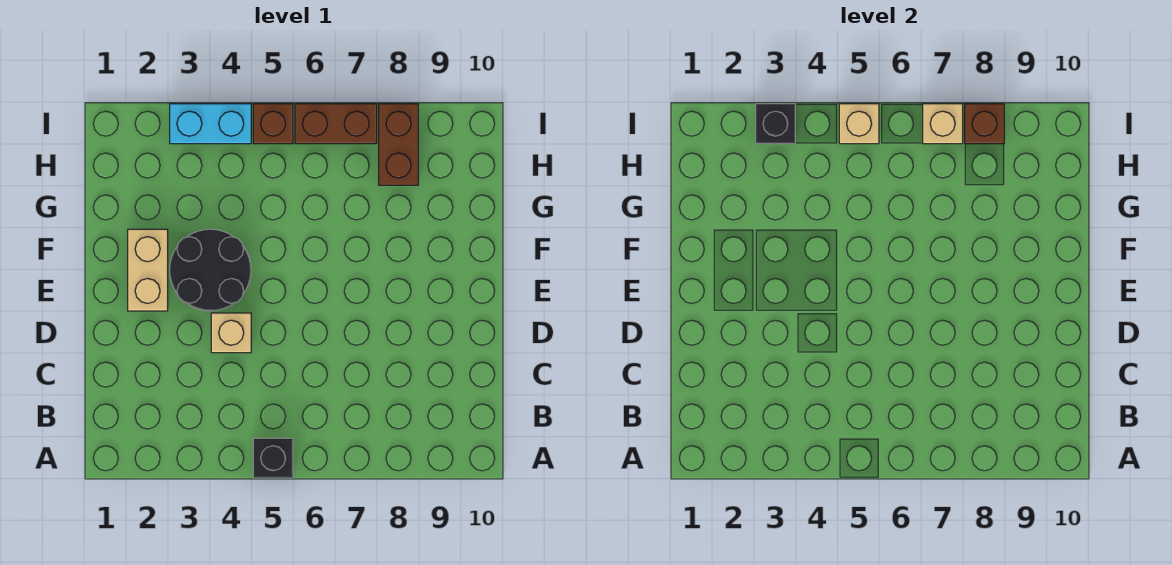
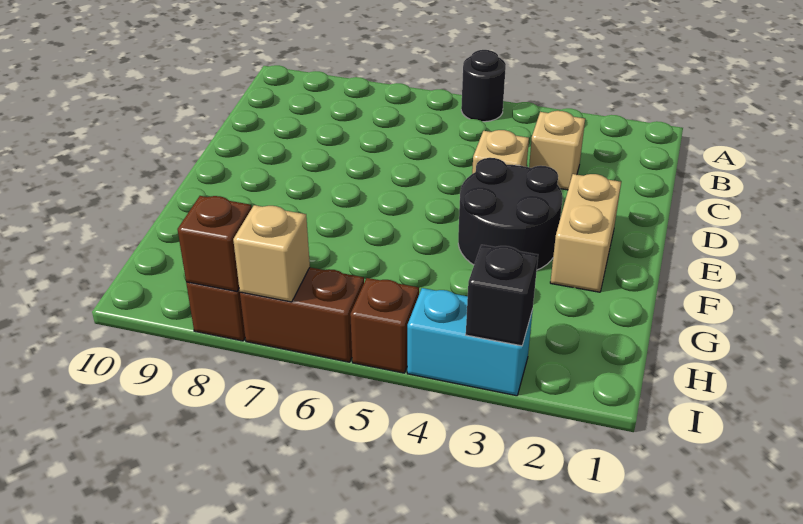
black brick A5 level 1 -> black round brick A5 level 1
tan brick I5 level 2 -> tan brick C3 level 1

